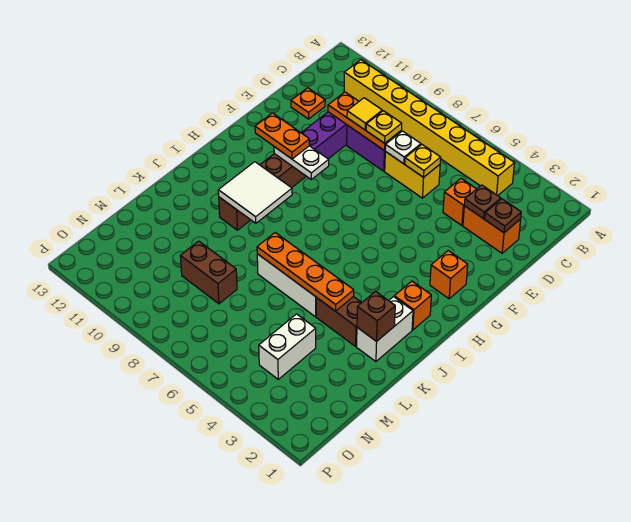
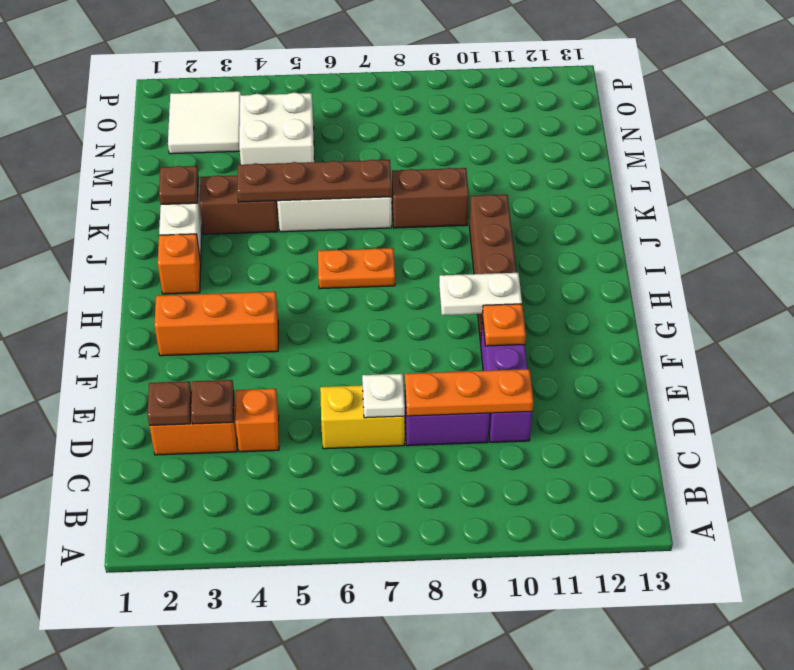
yellow brick B4:B11 level 1 -> none
yellow plate D6 level 2 -> none
yellow plate D8 level 3 -> none
yellow tile D9 level 3 -> none
orange plate D12 level 1 -> orange plate F10 level 2
orange brick G2 level 1 -> orange brick G2:G4 level 1
orange plate G10:G11 level 3 -> orange plate I6:I7 level 1
white tile I9:J10 level 2 -> white tile N2:O3 level 1
brown brick K2 level 2 -> brown plate K2 level 2
orange plate K4:K7 level 2 -> brown plate K4:K7 level 2
white brick M4:N4 level 1 -> white brick M4:N5 level 1
brown brick M8:M9 level 1 -> brown brick K8:K9 level 1

